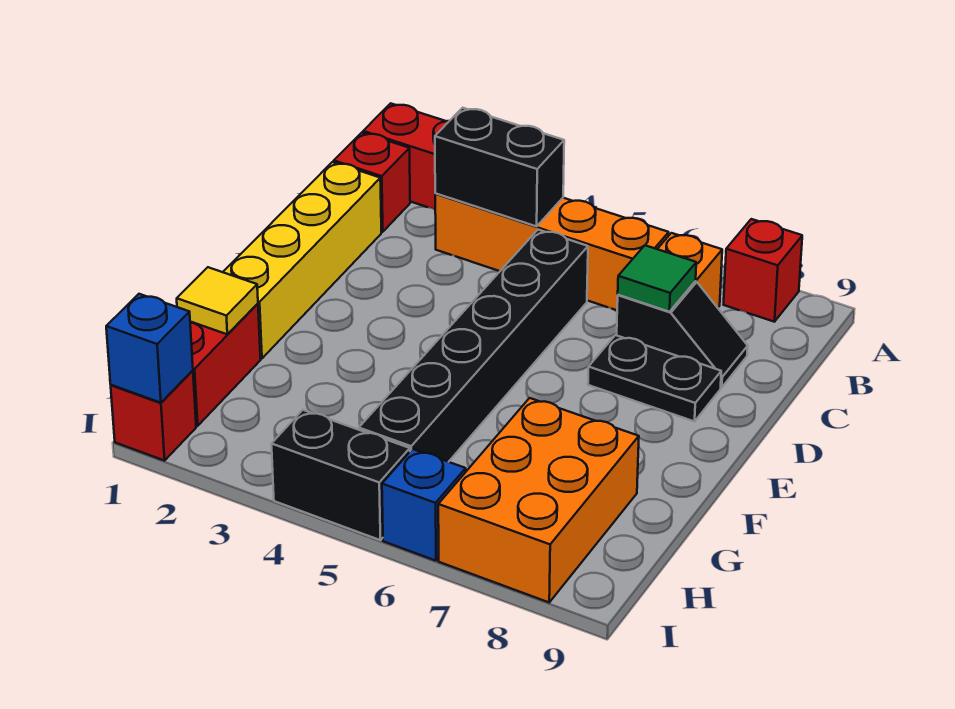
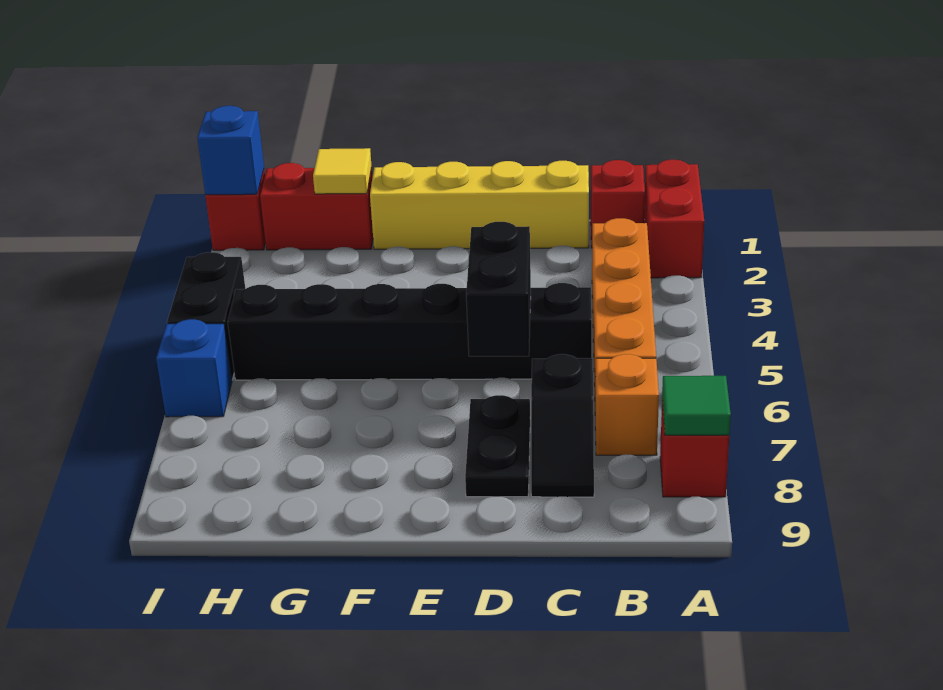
black brick B3:B4 level 2 -> black brick D5:D6 level 2
green tile C7 level 2 -> green tile A8 level 2
orange brick G7:I8 level 1 -> none

